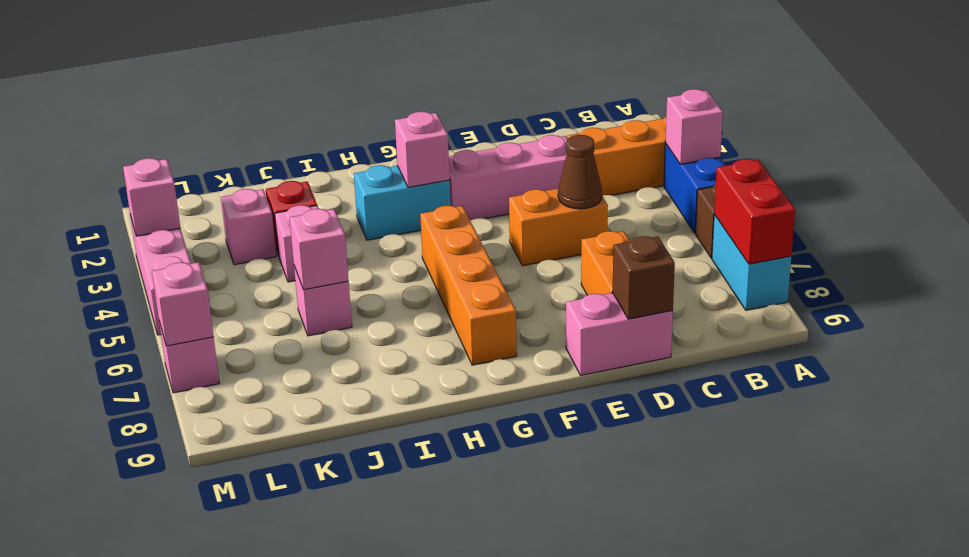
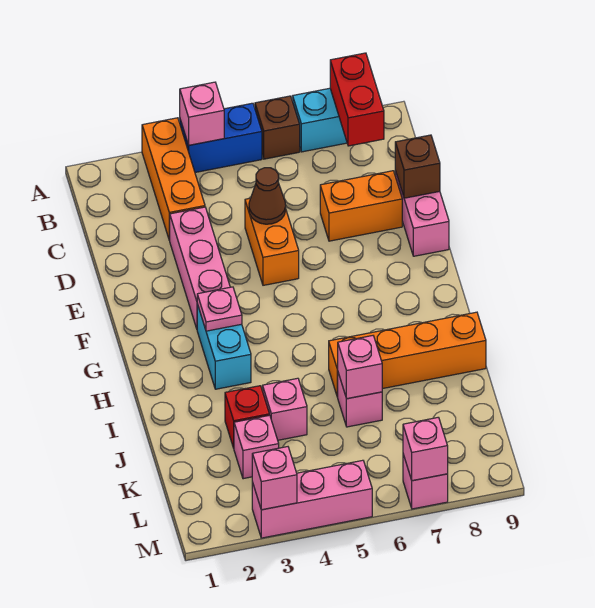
red brick A7:A8 level 2 -> red brick A8:B8 level 2
pink brick G3 level 2 -> pink plate G3 level 2
orange brick G5:G8 level 1 -> orange brick I6:I9 level 1

